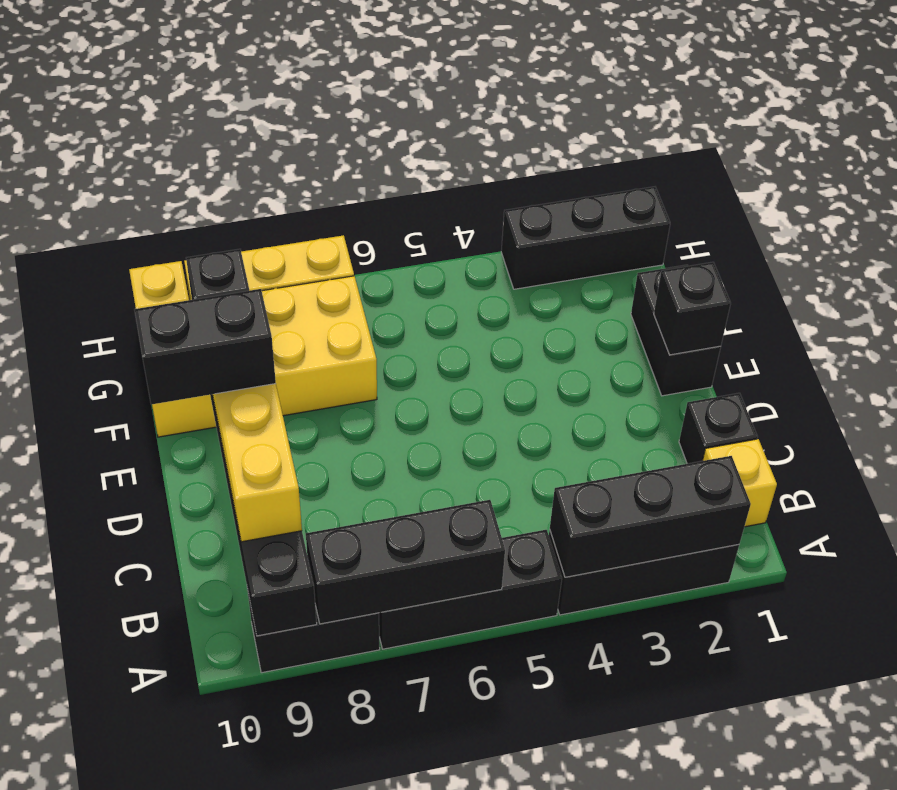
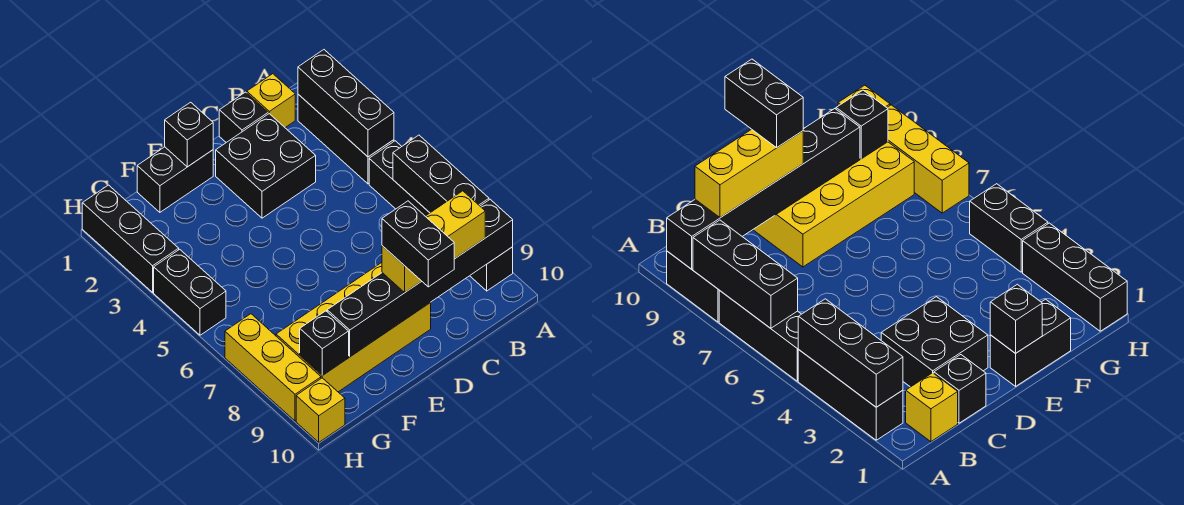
none -> black brick C2:D3 level 1
yellow brick F7:G10 level 1 -> yellow brick D8:G9 level 1
none -> black brick H4:H5 level 1

